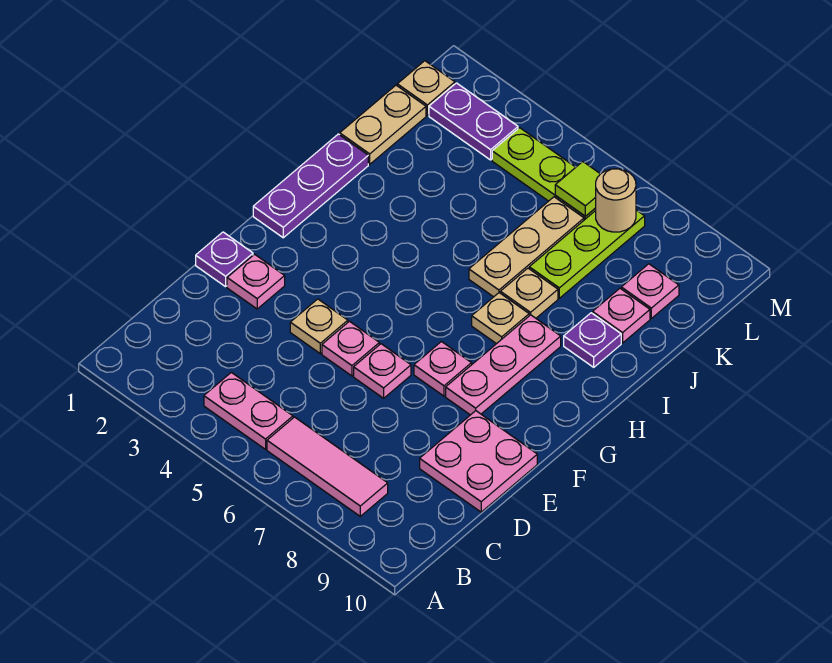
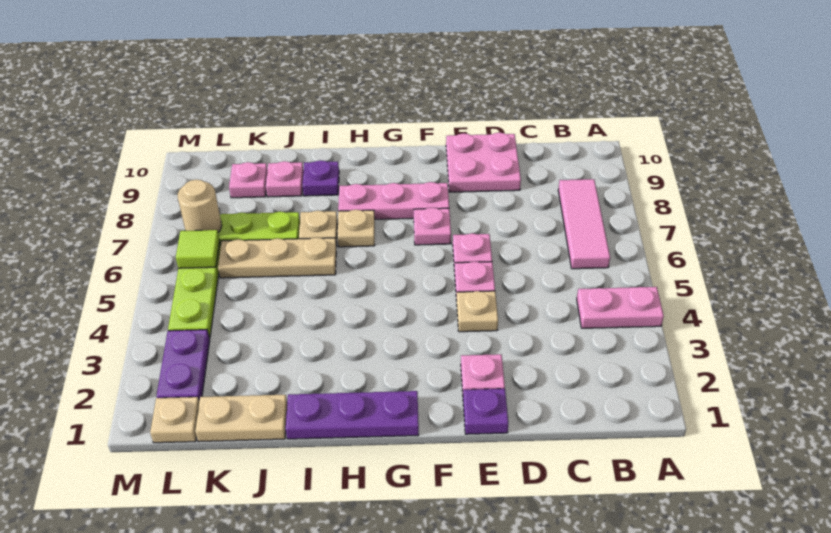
pink plate B4:B5 level 1 -> pink plate A4:B4 level 1

